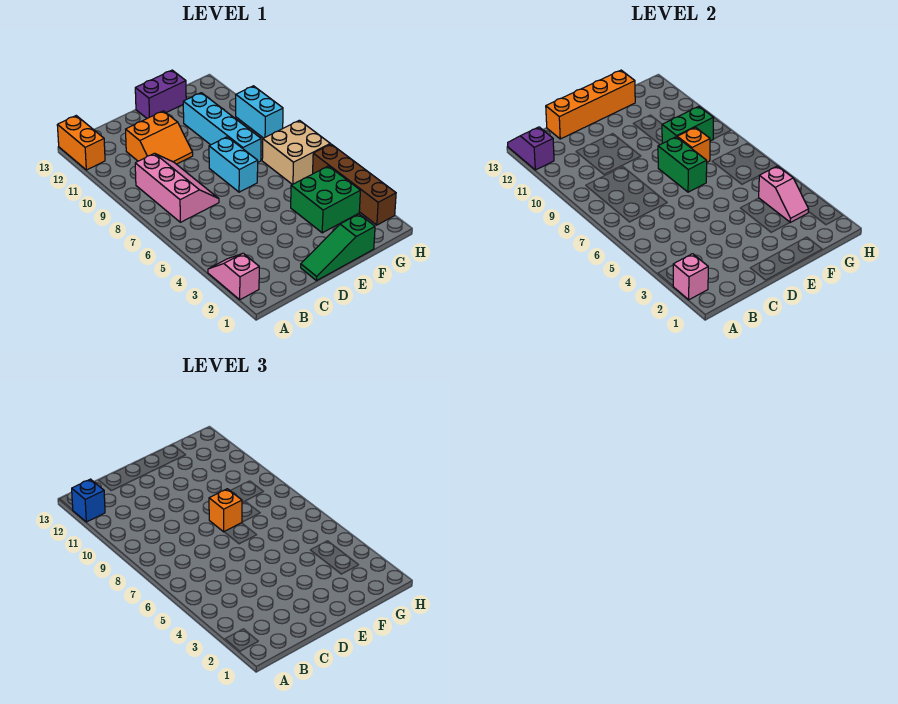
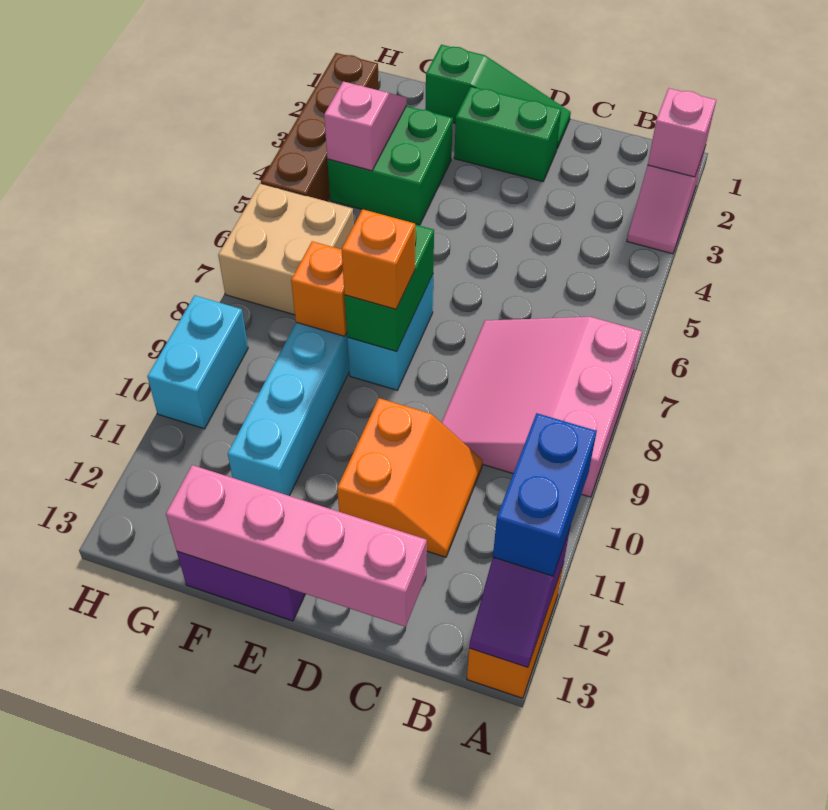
blue brick A12 level 3 -> blue brick A11:A12 level 3
pink slope B7:C9 level 1 top B -> pink slope A7:C9 level 1 top A
orange slope C10:D11 level 1 top 11 -> orange slope C10:D11 level 1 top D
orange brick C13:F13 level 2 -> pink brick C13:F13 level 2
green brick F9:G9 level 2 -> green brick D2:E2 level 1

